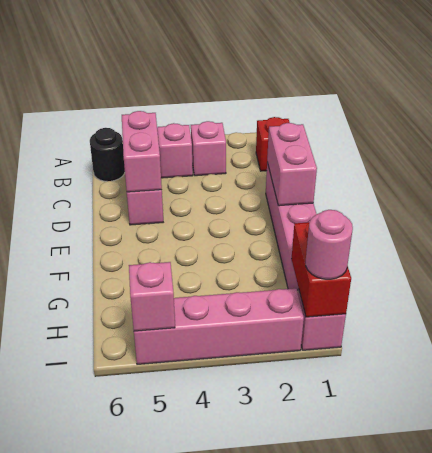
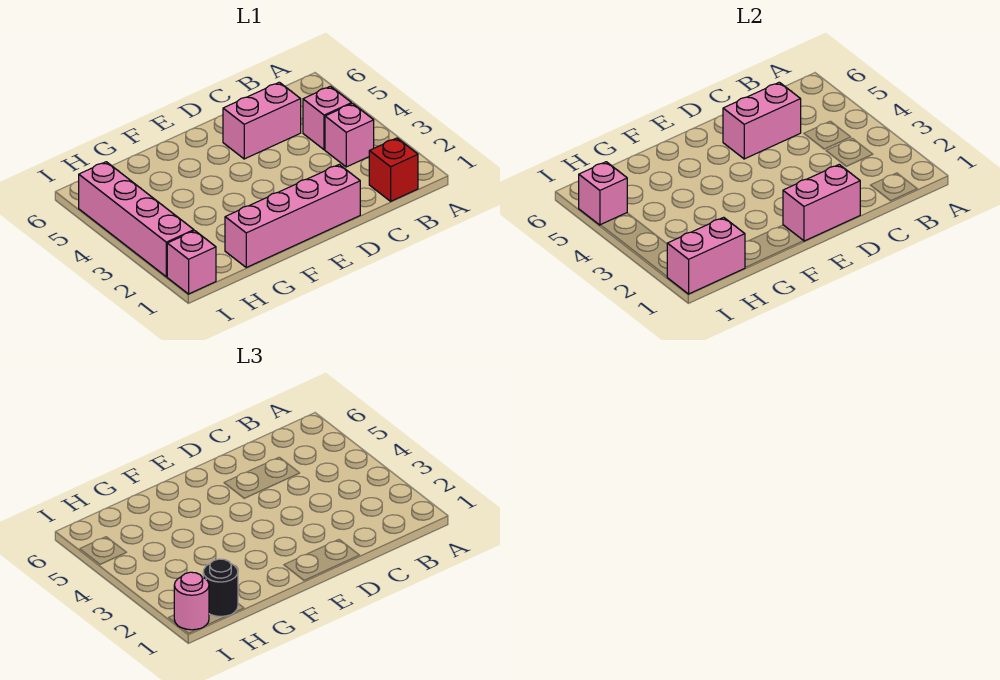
black round brick B6 level 1 -> black round brick H1 level 3
red brick H1:I1 level 2 -> pink brick H1:I1 level 2

